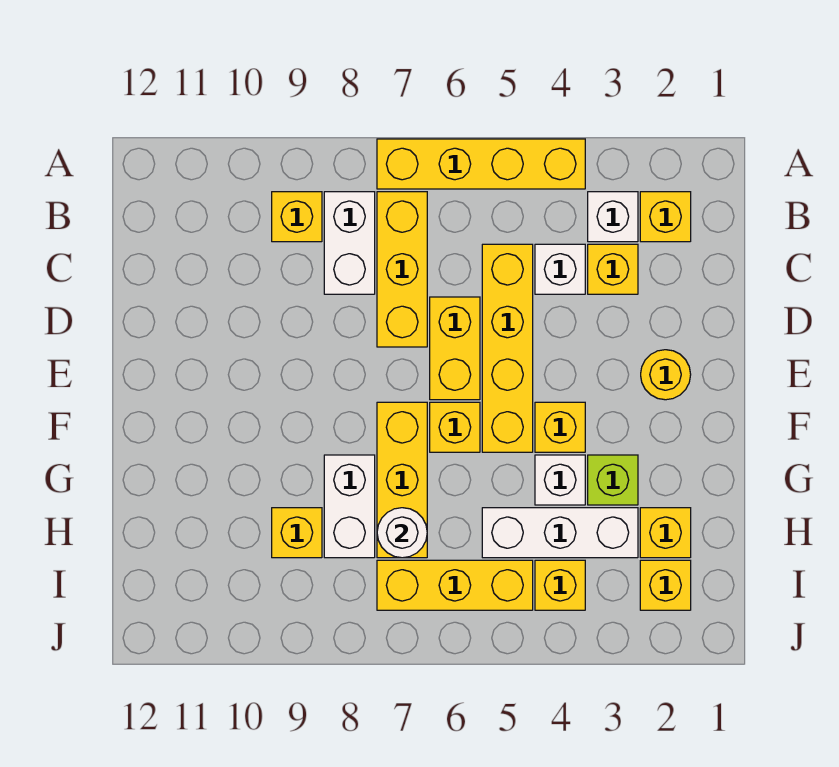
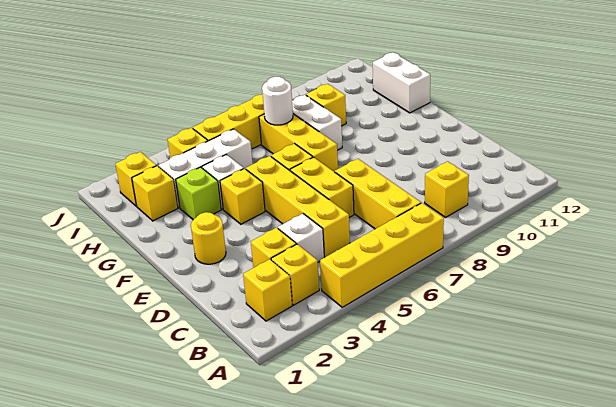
white brick B3 level 1 -> yellow brick B3 level 1
white brick B8:C8 level 1 -> white brick G12:H12 level 1

